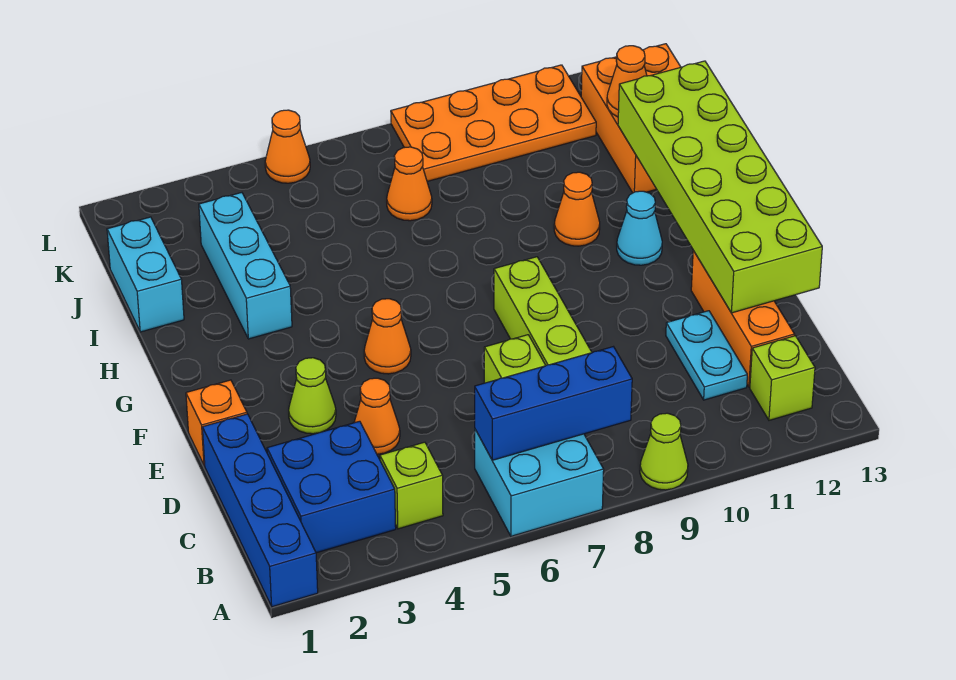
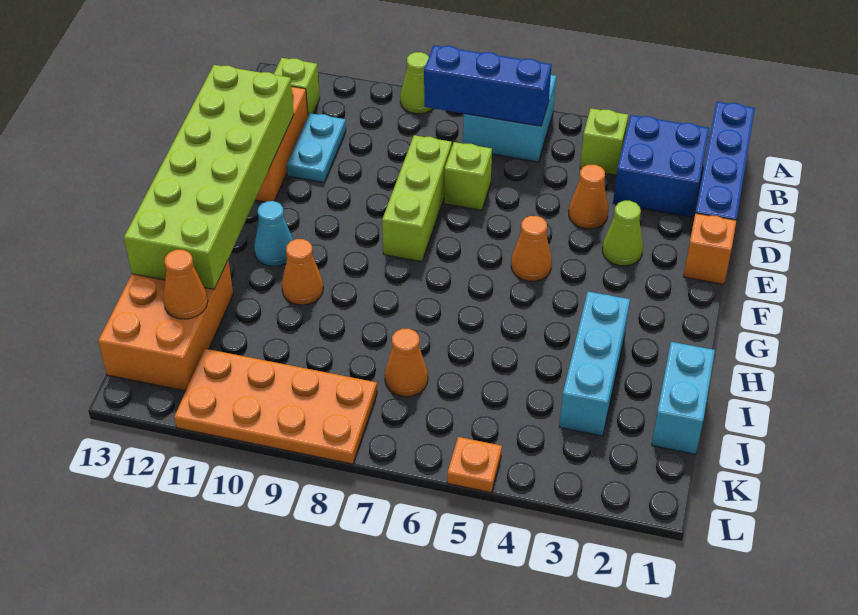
orange cone L5 level 1 -> orange plate L5 level 1

